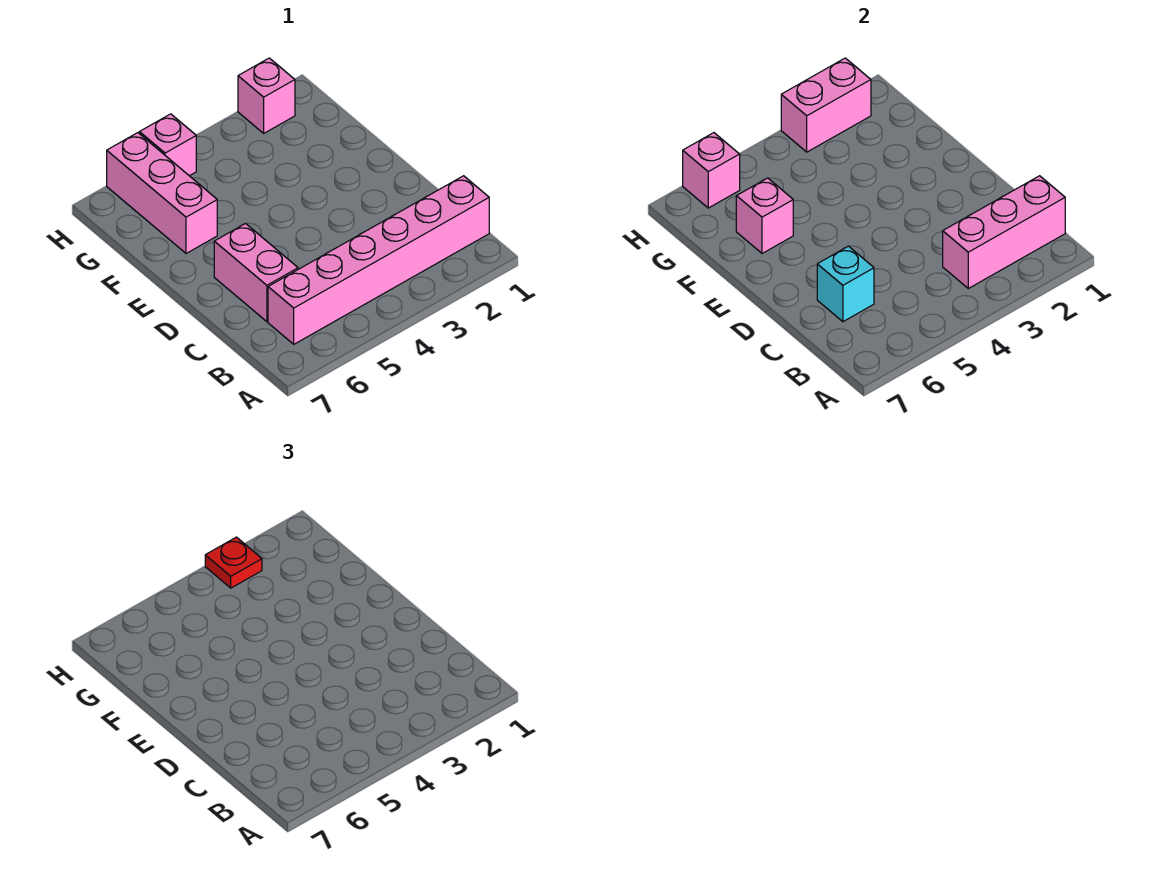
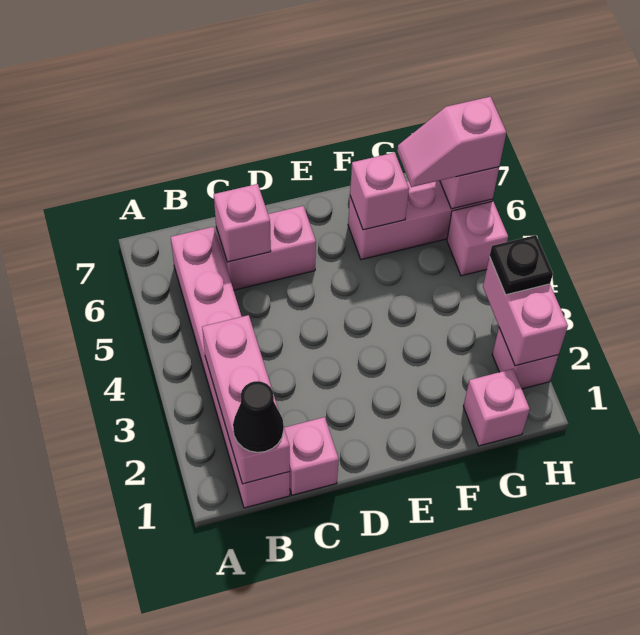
none -> black cone B1 level 3
none -> pink brick C1 level 1
cyan brick C6 level 2 -> pink brick C6 level 2
none -> pink brick G1 level 1
none -> pink slope G6:H6 level 3 top H
red plate H3 level 3 -> black plate H3 level 3

